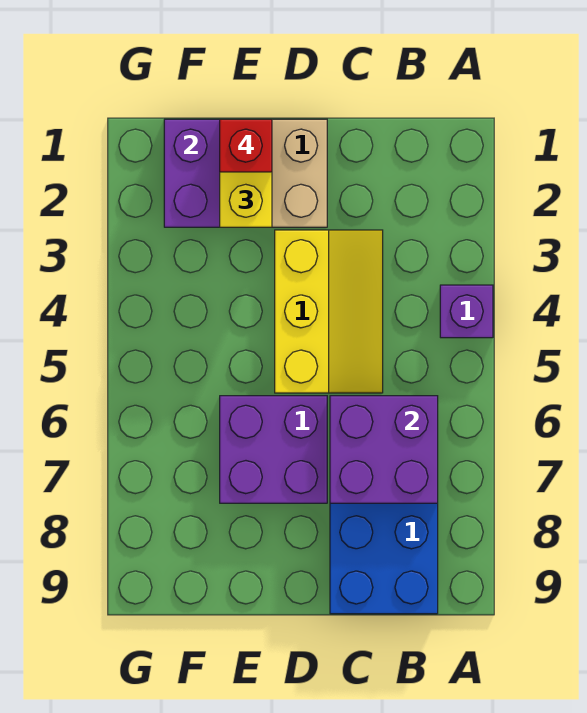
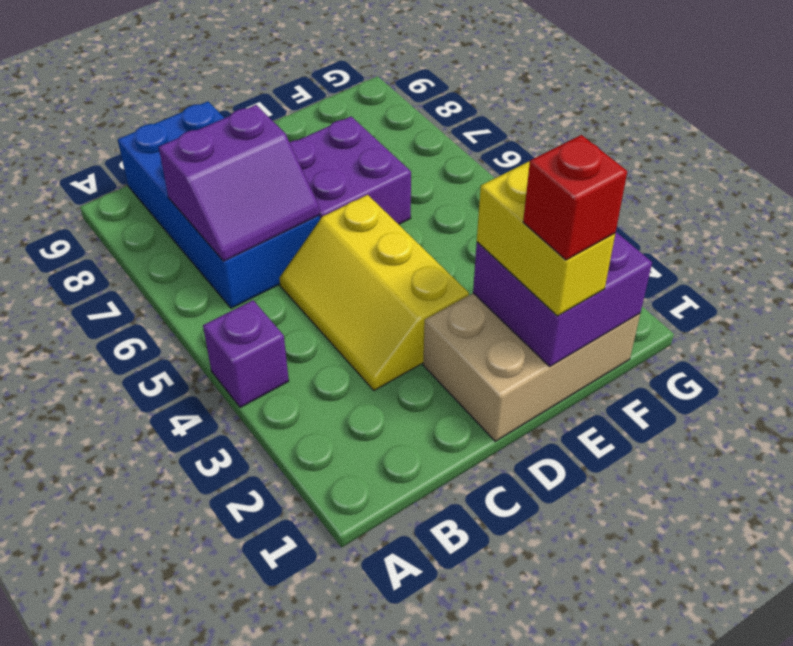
purple brick B6:C7 level 2 -> purple slope B6:C7 level 2 top 7

